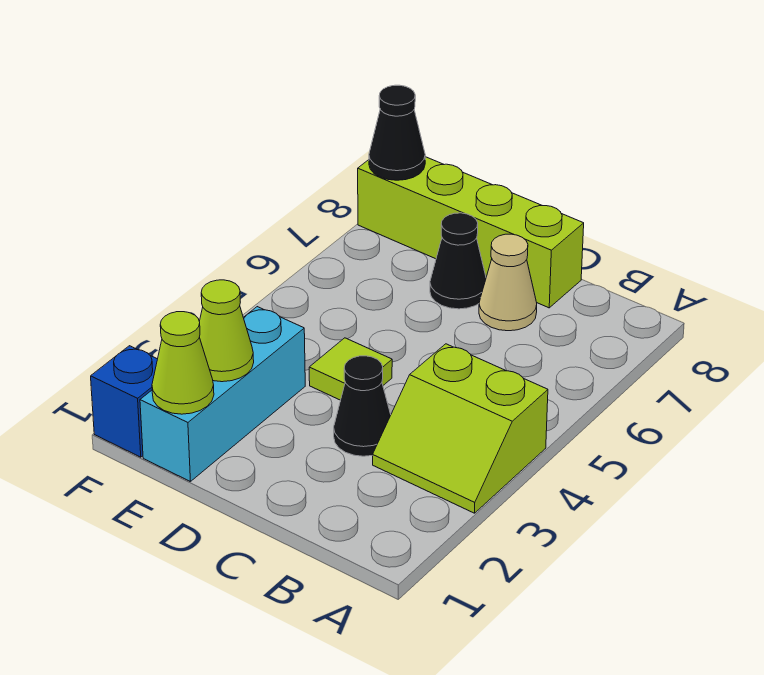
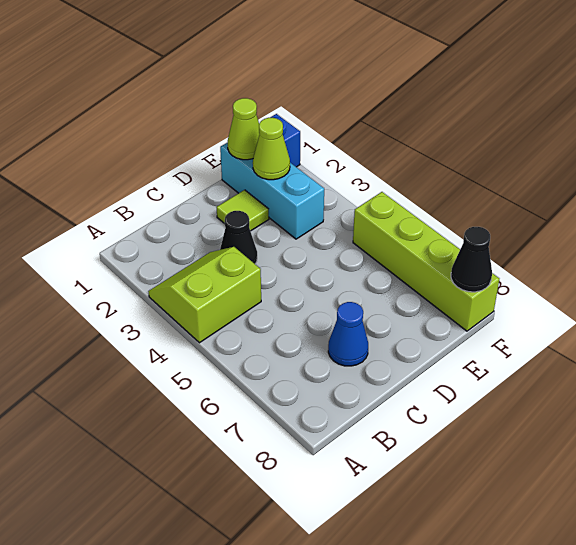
tan cone C7 level 1 -> blue cone C7 level 1
lime brick C8:F8 level 1 -> lime brick F5:F8 level 1
lime tile D4 level 1 -> lime tile D2 level 1
black cone D7 level 1 -> none

